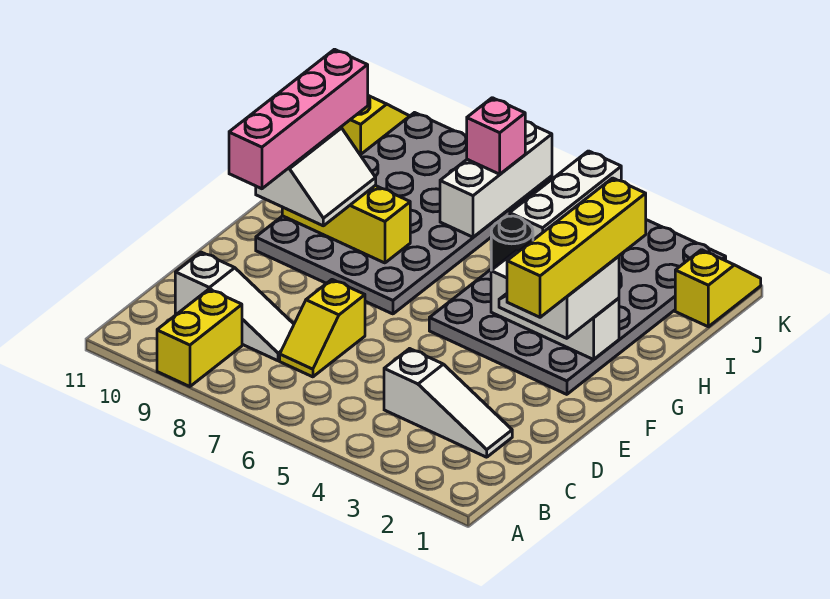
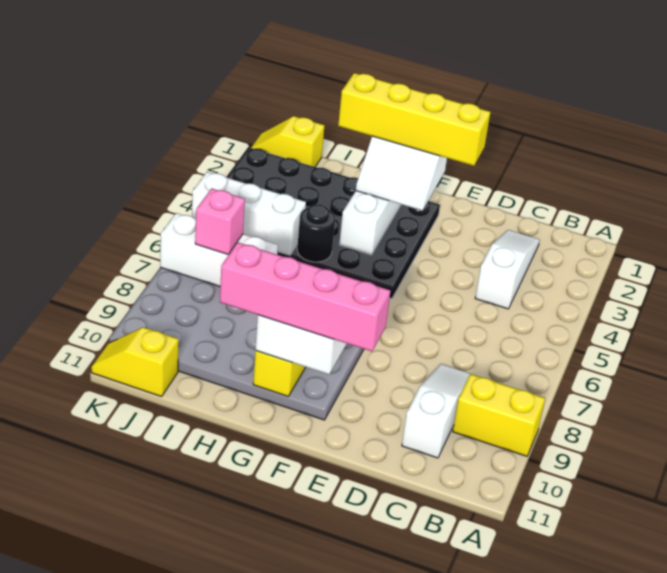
yellow slope C7:D7 level 1 top D -> none
grey plate F2:K5 level 1 -> black plate F2:K5 level 1

